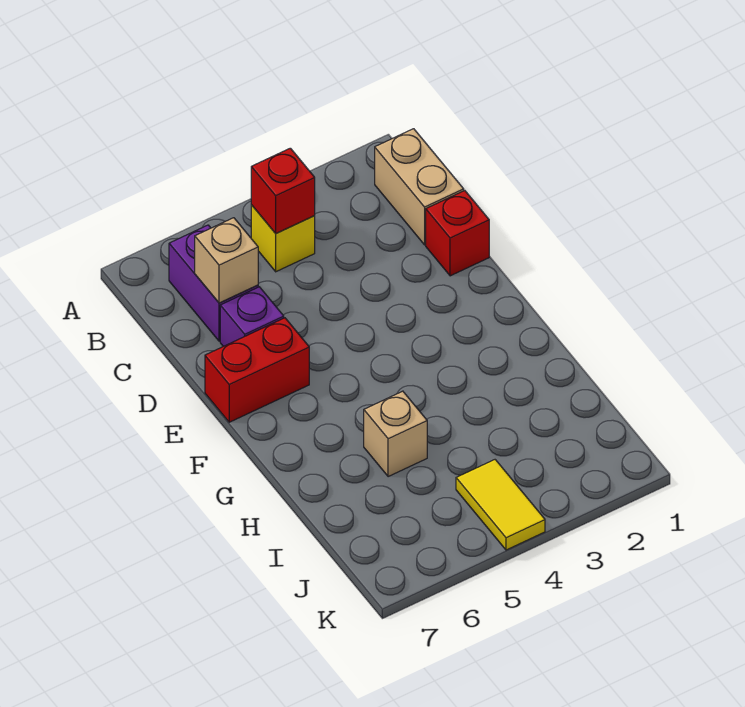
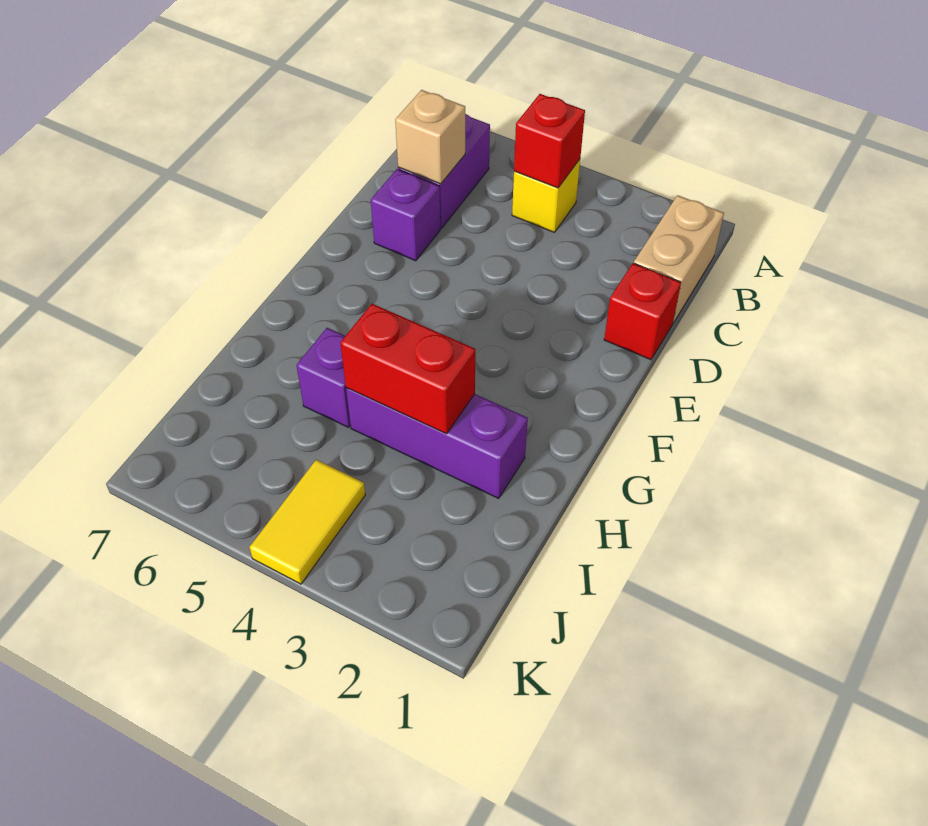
red brick E6:E7 level 1 -> red brick H3:H4 level 2
none -> purple brick H2:H4 level 1
tan brick H5 level 1 -> purple brick H5 level 1

